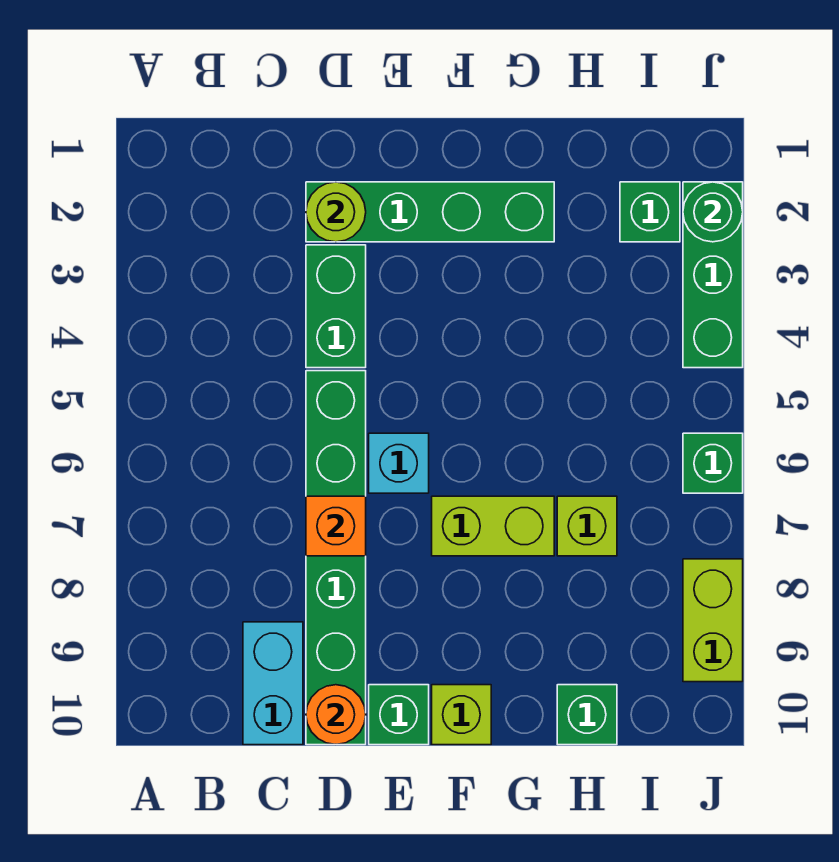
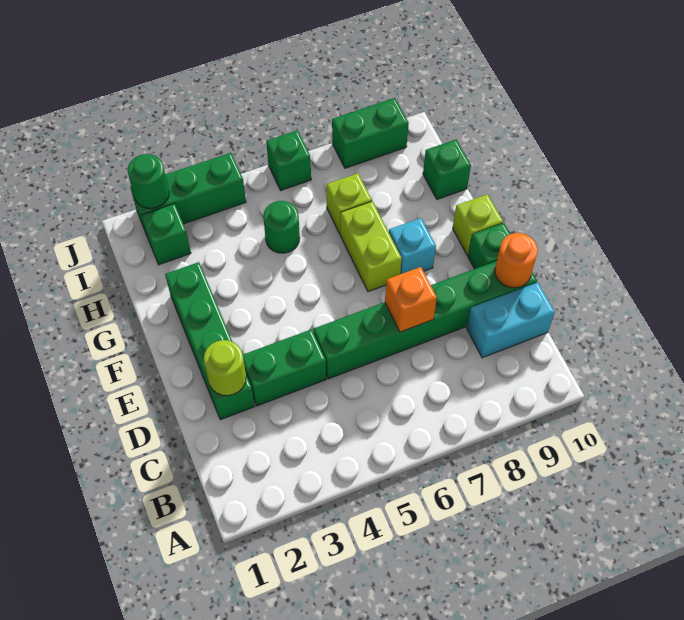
cyan brick E6 level 1 -> cyan brick F8 level 1
none -> green round brick H5 level 1
lime brick J8:J9 level 1 -> green brick J8:J9 level 1

